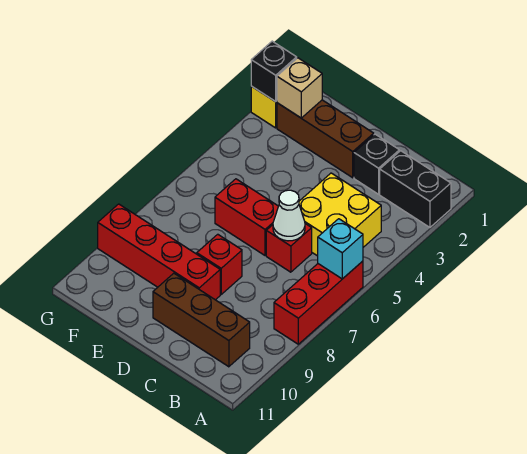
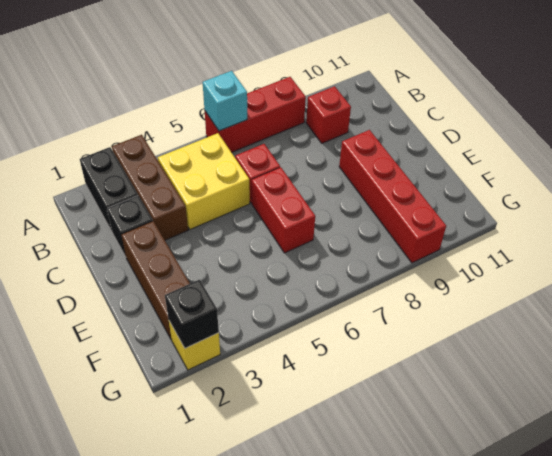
brown brick B10:D10 level 1 -> brown brick A3:C3 level 1
white cone C6 level 2 -> none
red brick D8 level 1 -> red brick B9 level 1
tan brick F2 level 2 -> none

